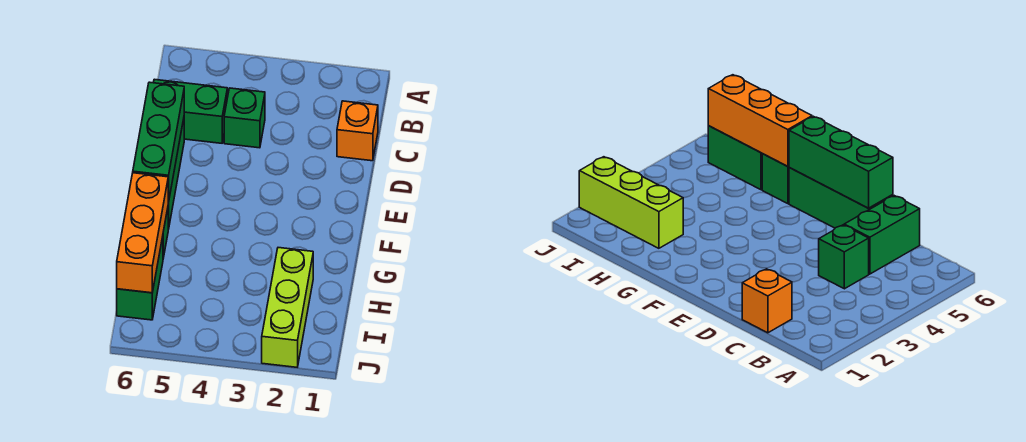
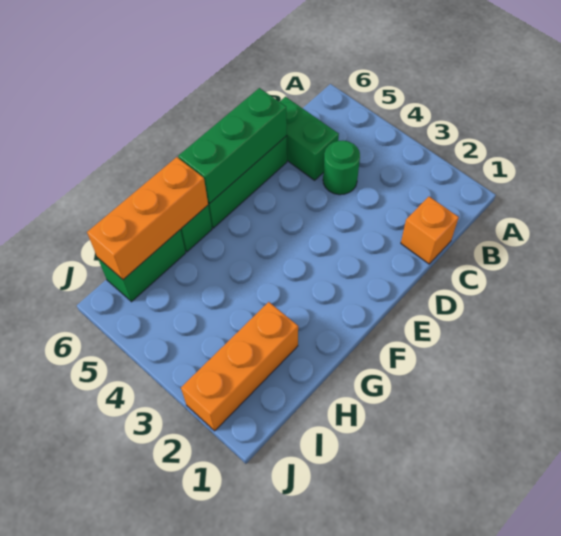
green brick C4 level 1 -> green round brick C4 level 1
lime brick H2:J2 level 1 -> orange brick H2:J2 level 1

